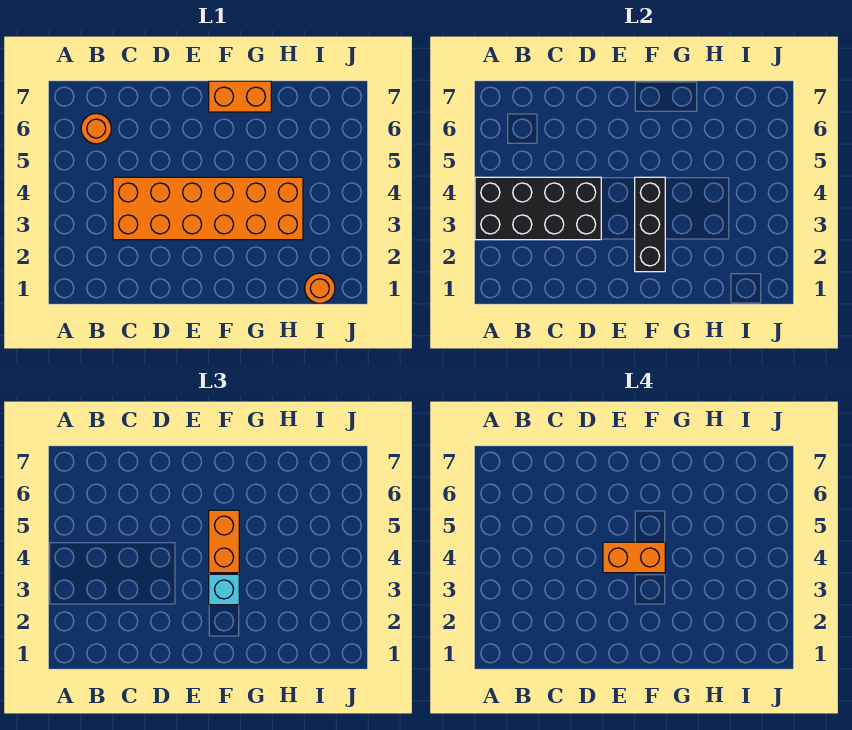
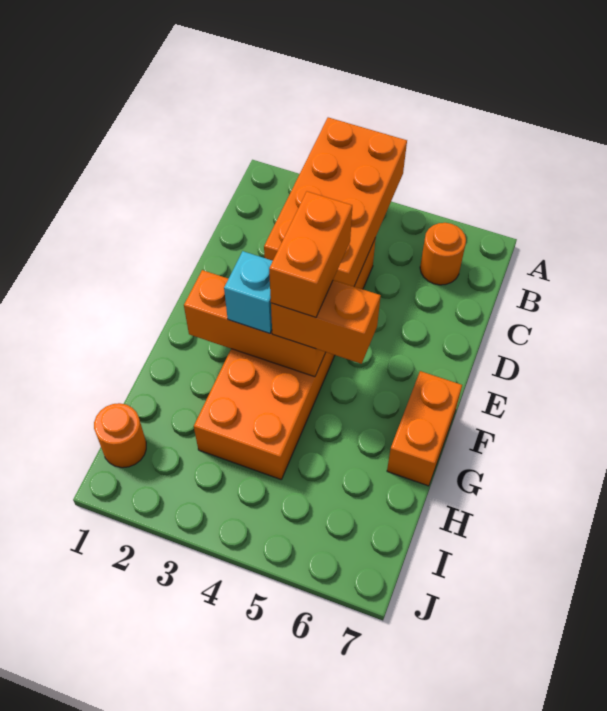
black brick A3:D4 level 2 -> orange brick A3:D4 level 2
black brick F2:F4 level 2 -> orange brick F2:F4 level 2

